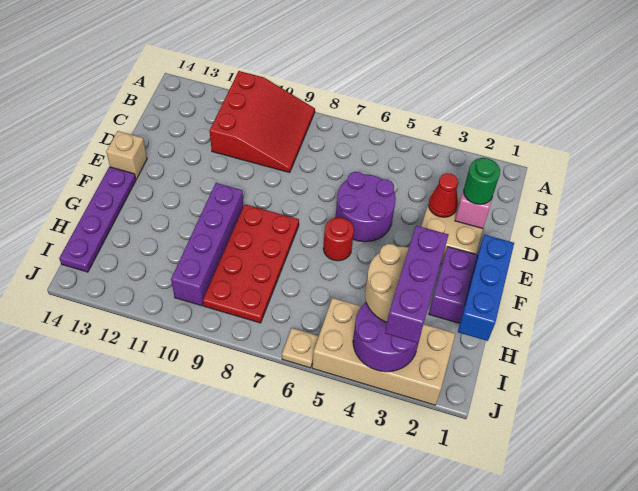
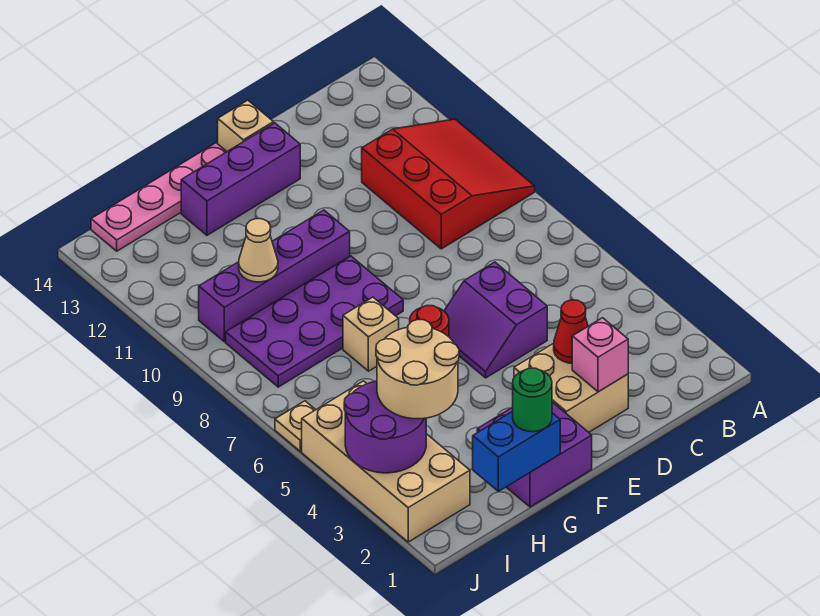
red slope A9:C11 level 1 top 11 -> red slope A9:C11 level 1 top C
green round brick D2 level 3 -> green round brick G1 level 3
purple round brick D5:E6 level 1 -> purple slope D5:E6 level 1 top D
blue brick F1:H1 level 2 -> blue brick G1:H1 level 2
red plate F8:I9 level 1 -> purple plate F8:I9 level 1
purple plate F14:I14 level 1 -> pink plate F14:I14 level 1
none -> tan brick G7 level 1
purple brick H3:J3 level 4 -> purple brick E13:G13 level 1
none -> tan cone H10 level 2

